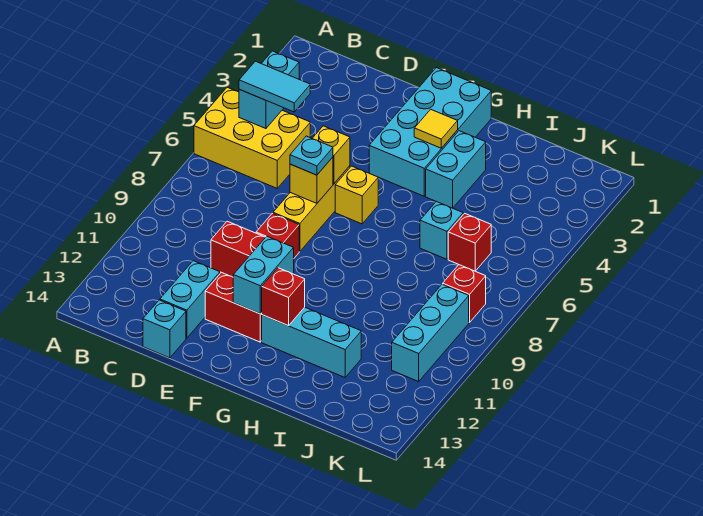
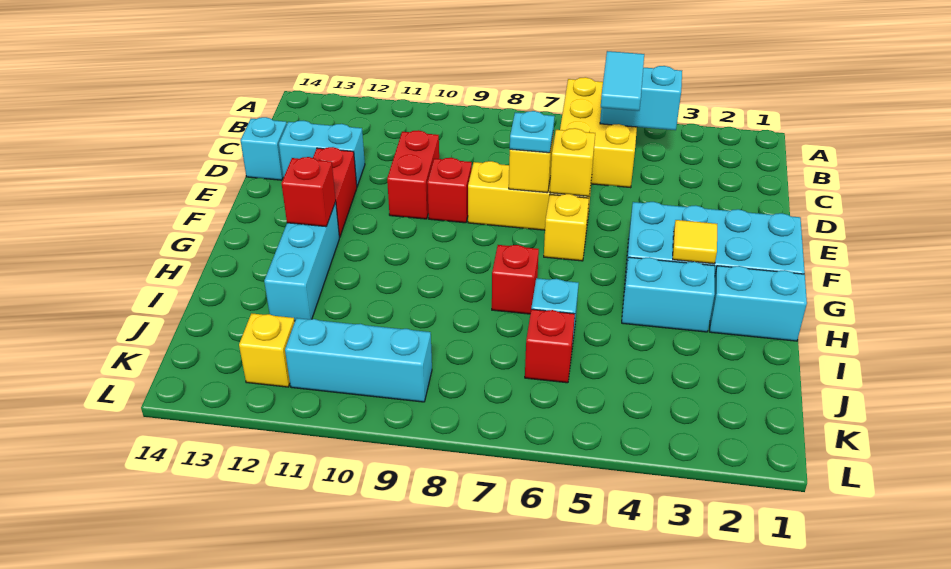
cyan brick F11:F12 level 2 -> cyan brick H1:H2 level 1
red brick K8 level 1 -> red brick H7 level 1
none -> yellow brick K12 level 1

